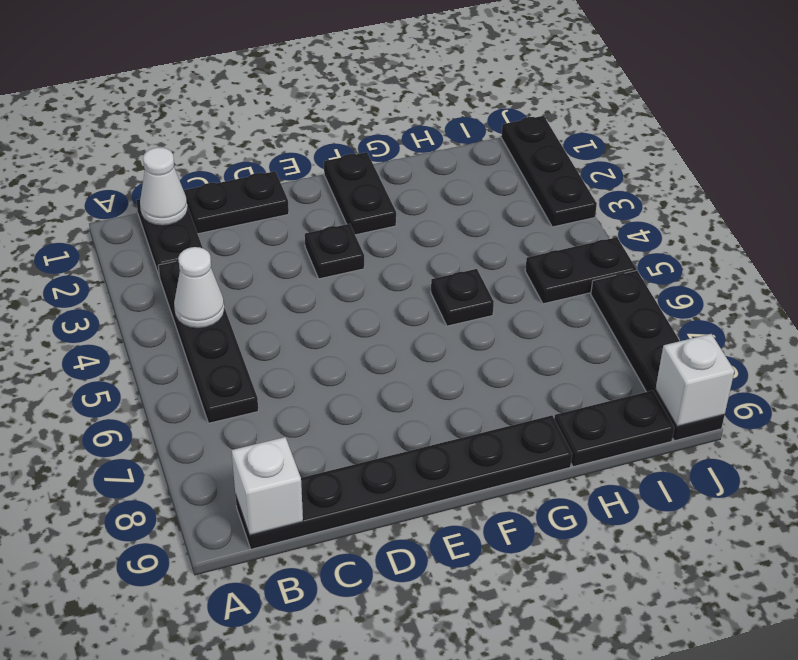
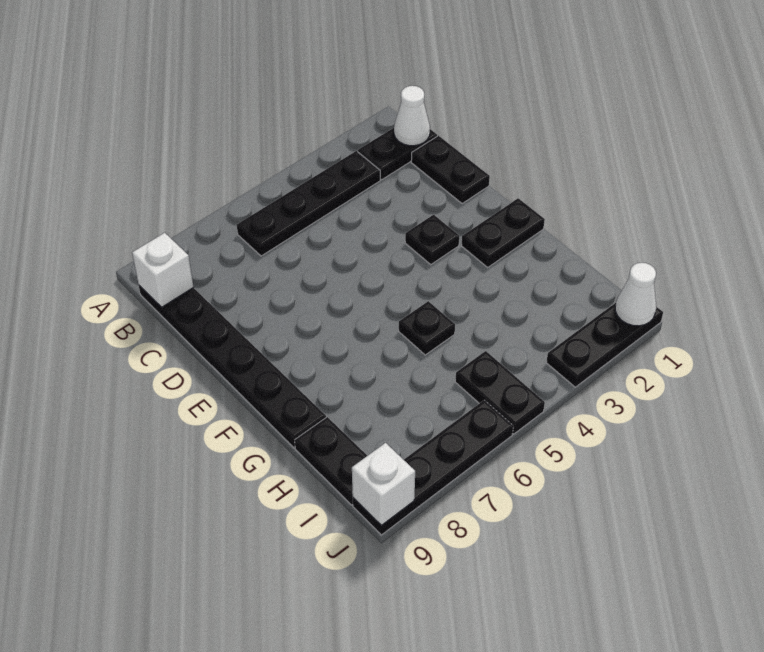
white cone B4 level 2 -> white cone J1 level 2

